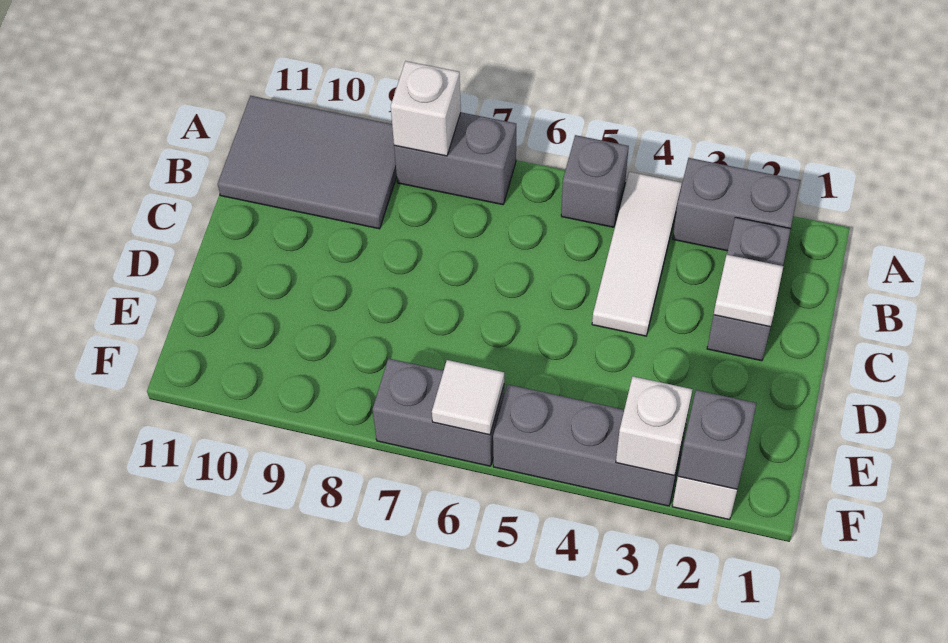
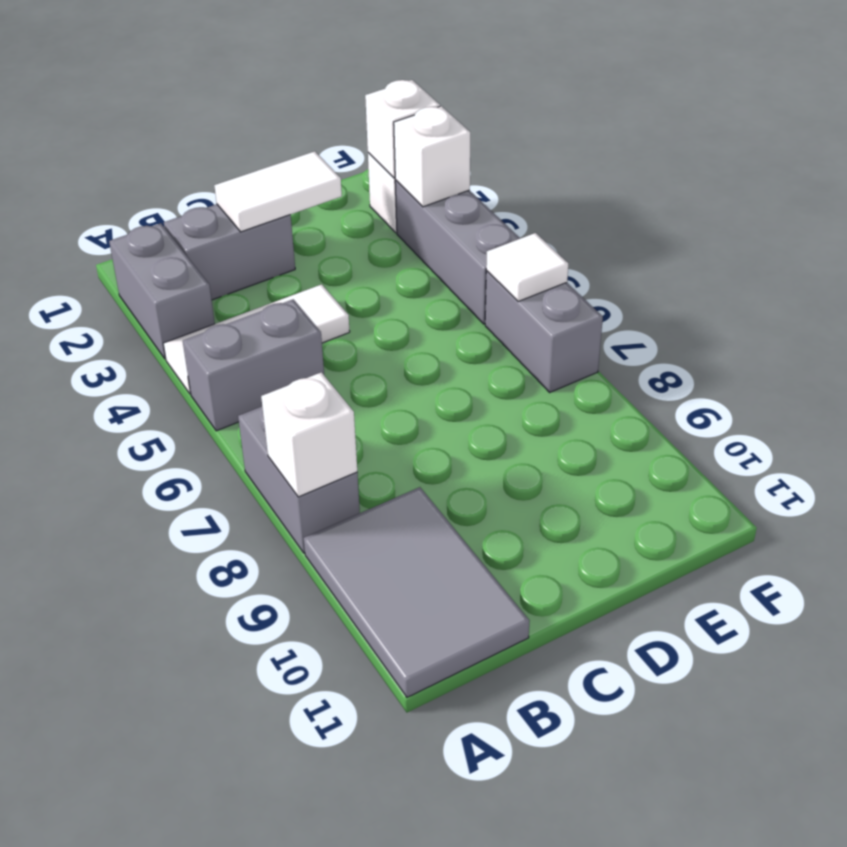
grey brick A5 level 1 -> grey brick A5:B5 level 1
white tile C2 level 2 -> white tile C2:D2 level 2
grey brick F2 level 2 -> white brick F2 level 2

